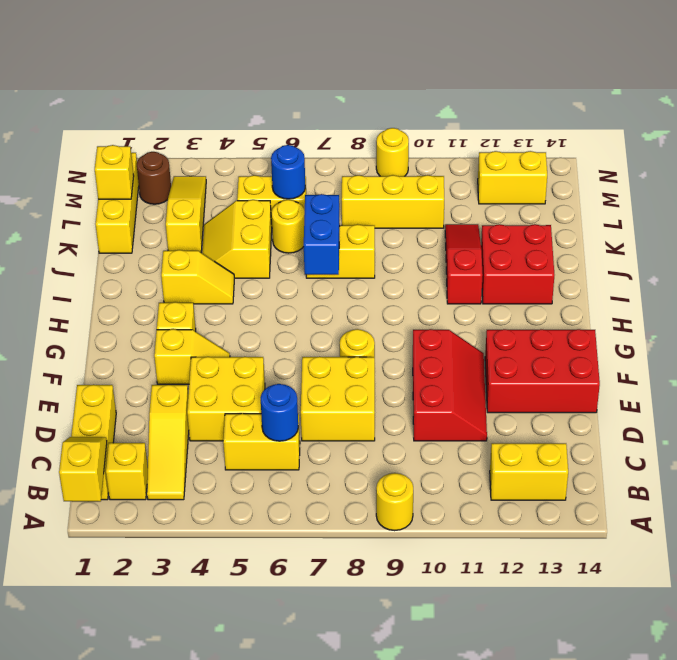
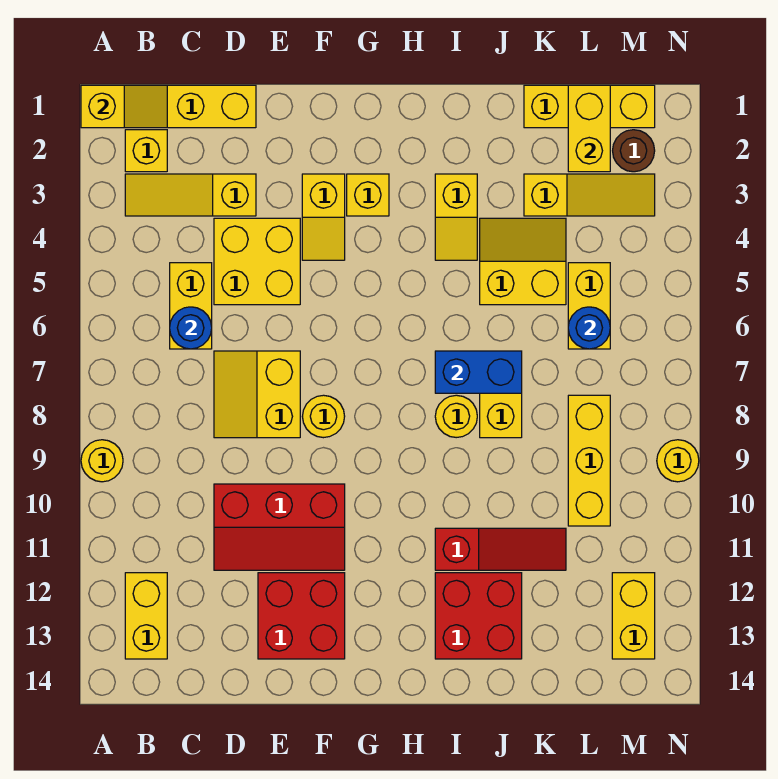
yellow brick D7:E8 level 1 -> yellow slope D7:E8 level 1 top E
red brick E12:F14 level 1 -> red brick E12:F13 level 1
yellow round brick K6 level 1 -> yellow round brick I8 level 1
yellow brick L1 level 2 -> yellow brick L1:L2 level 2

